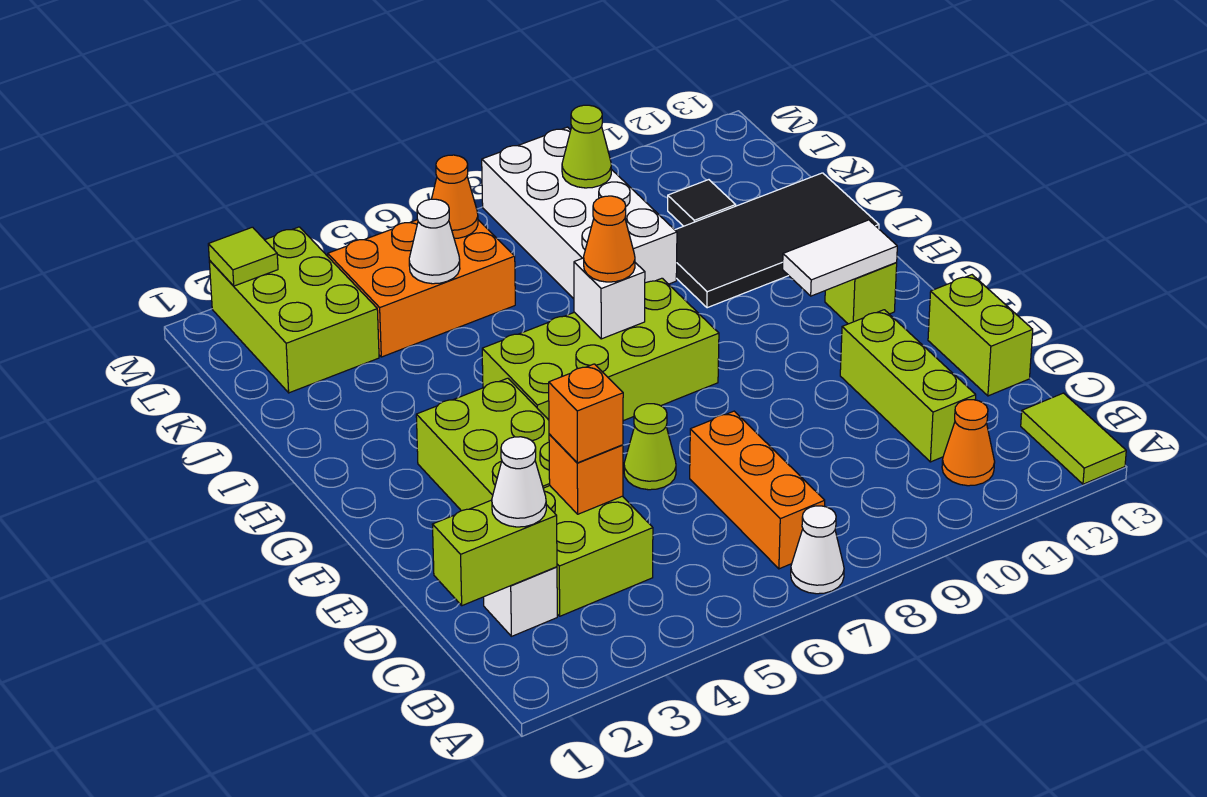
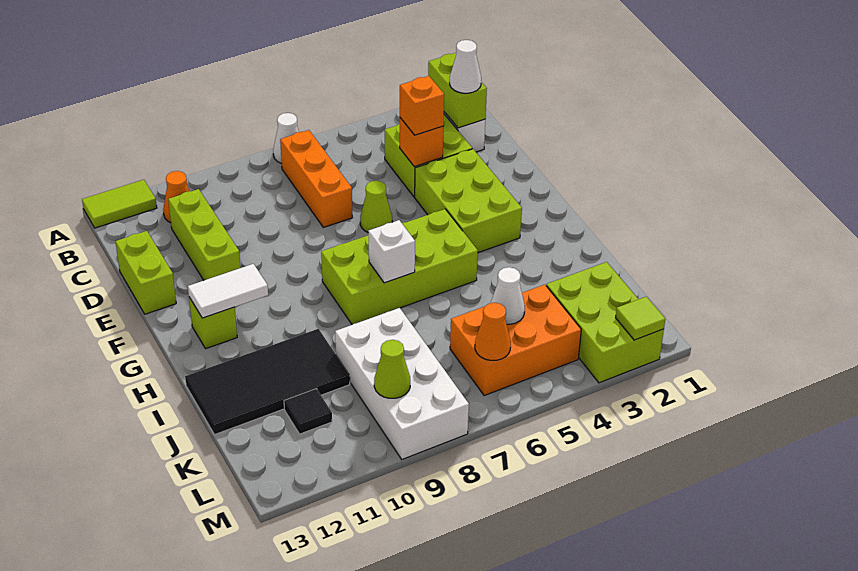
lime tile A13:B13 level 1 -> lime tile A12:A13 level 1
lime brick C1:C2 level 2 -> lime brick B2:C2 level 2
orange cone H7 level 3 -> none

